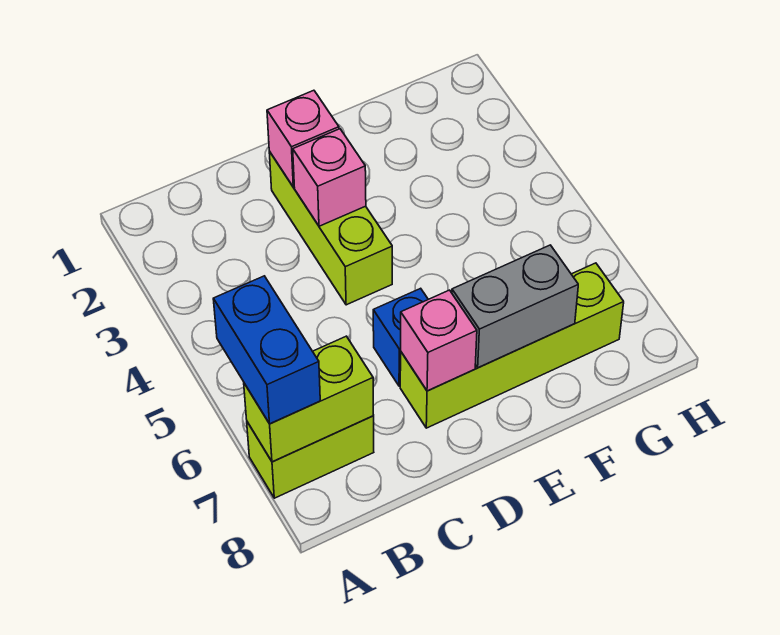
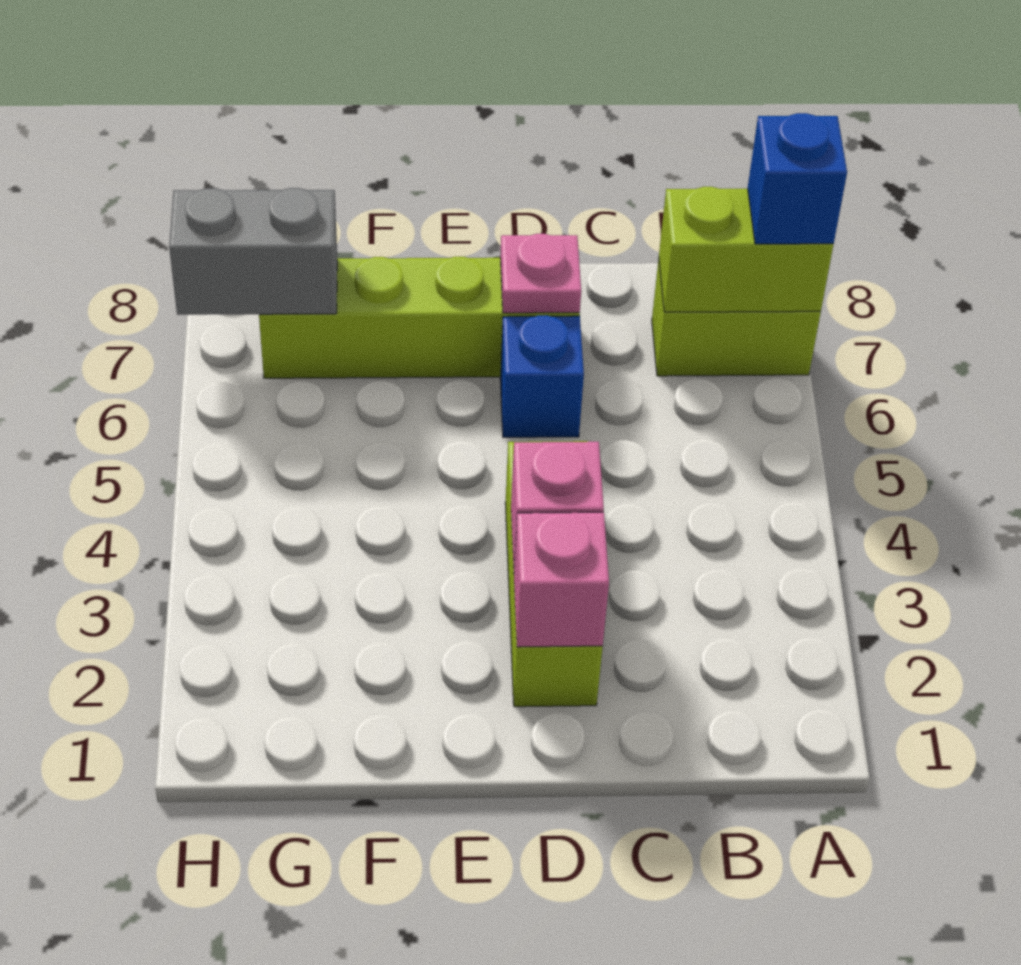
blue brick A6:A7 level 3 -> blue brick A7 level 3
pink brick D7 level 2 -> pink plate D7 level 2
grey brick E7:F7 level 2 -> grey brick G7:H7 level 2

